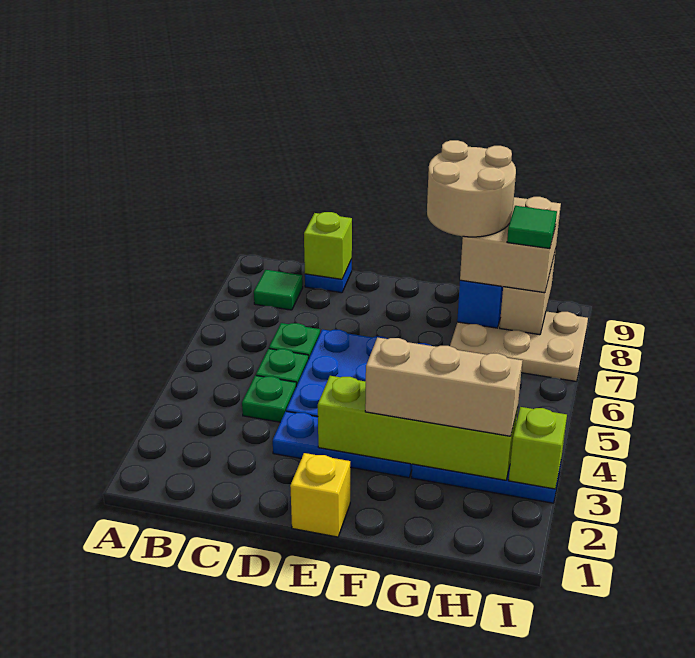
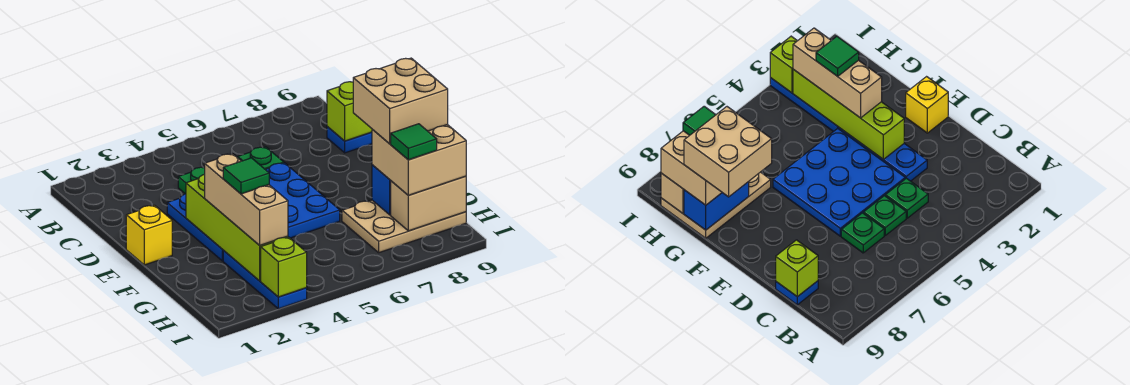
green tile B8 level 1 -> green tile G3 level 4
tan round brick F8:G9 level 4 -> tan brick F8:G9 level 4
tan plate G7:I8 level 1 -> tan plate G7:H9 level 1

